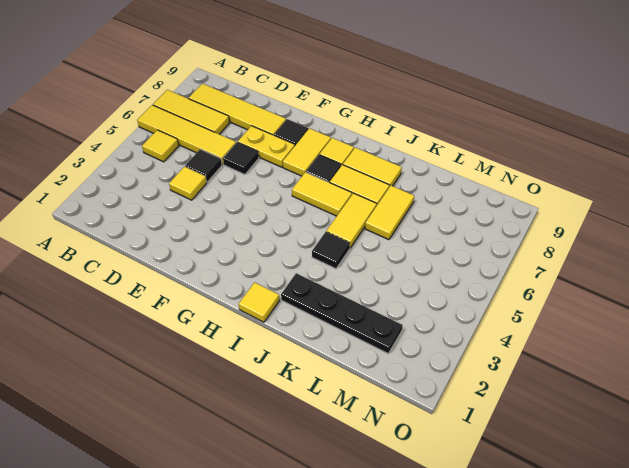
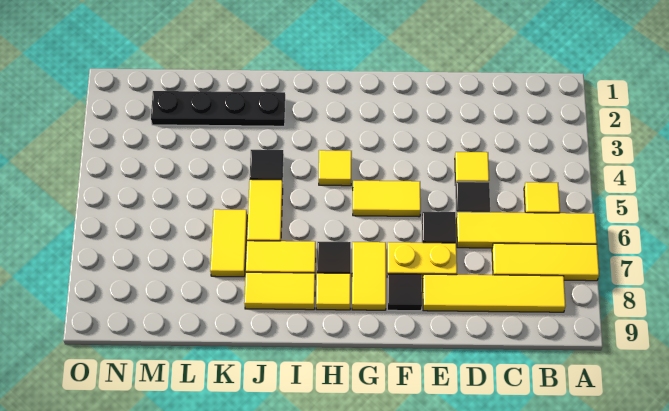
yellow tile H6:I6 level 1 -> yellow tile F5:G5 level 1
yellow tile I1 level 1 -> yellow tile H4 level 1

